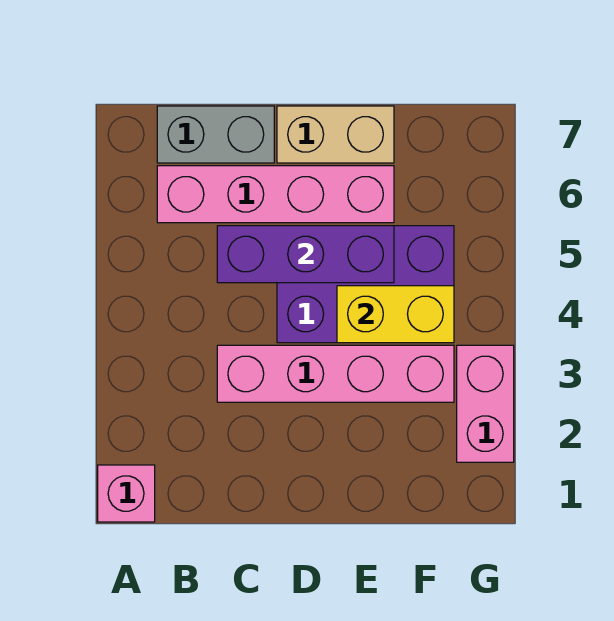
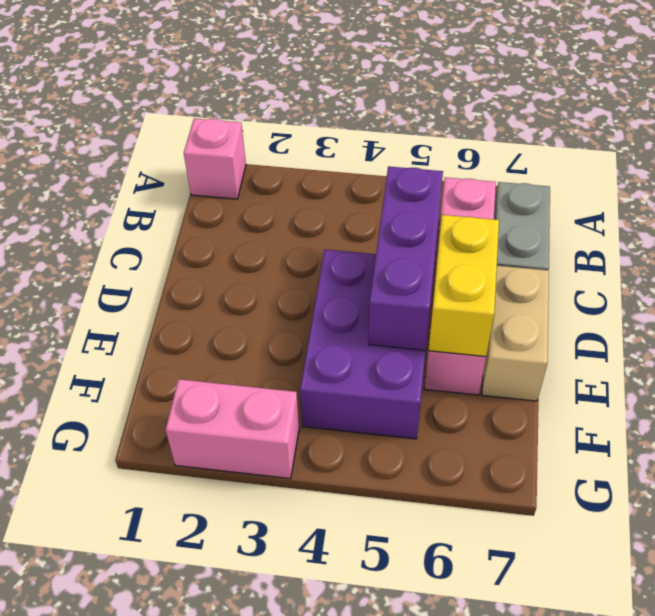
pink brick C3:F3 level 1 -> none
yellow brick E4:F4 level 2 -> yellow brick D6:E6 level 2

